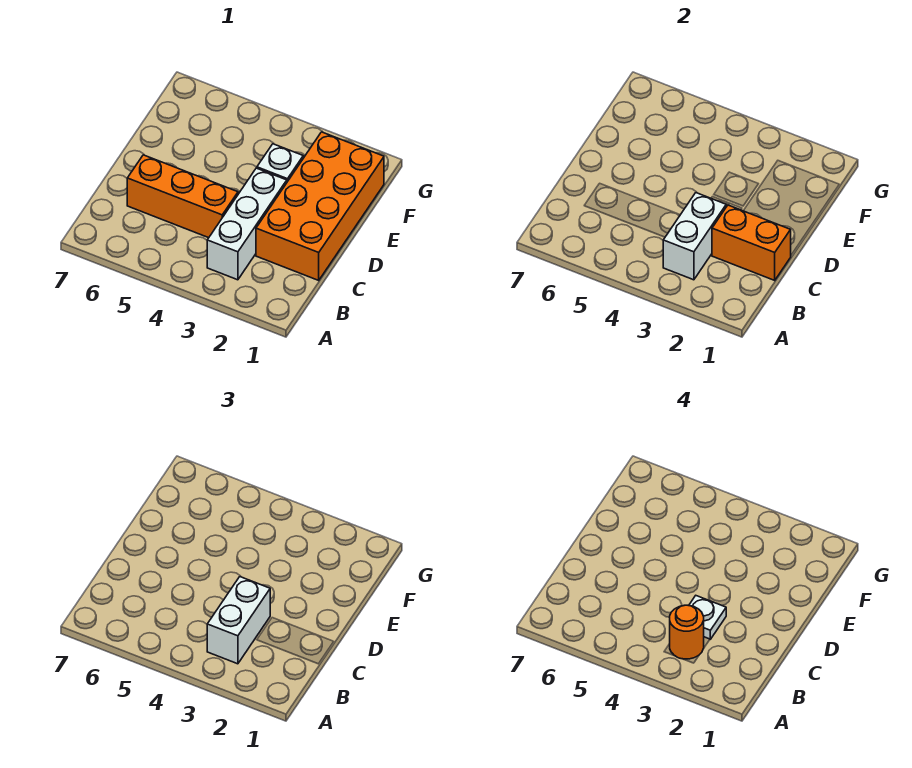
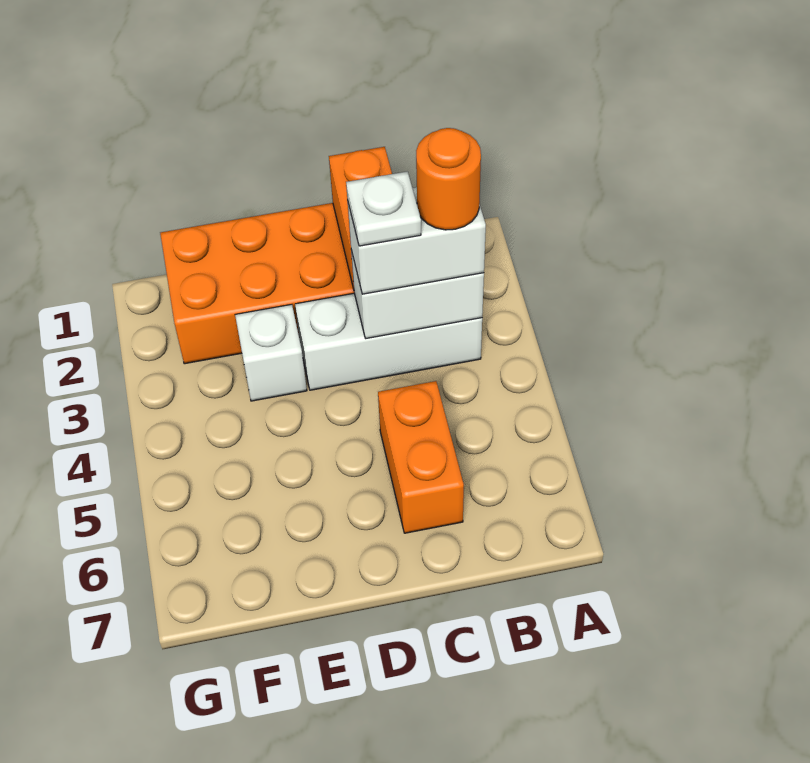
orange brick C4:C6 level 1 -> orange brick C5:C6 level 1

